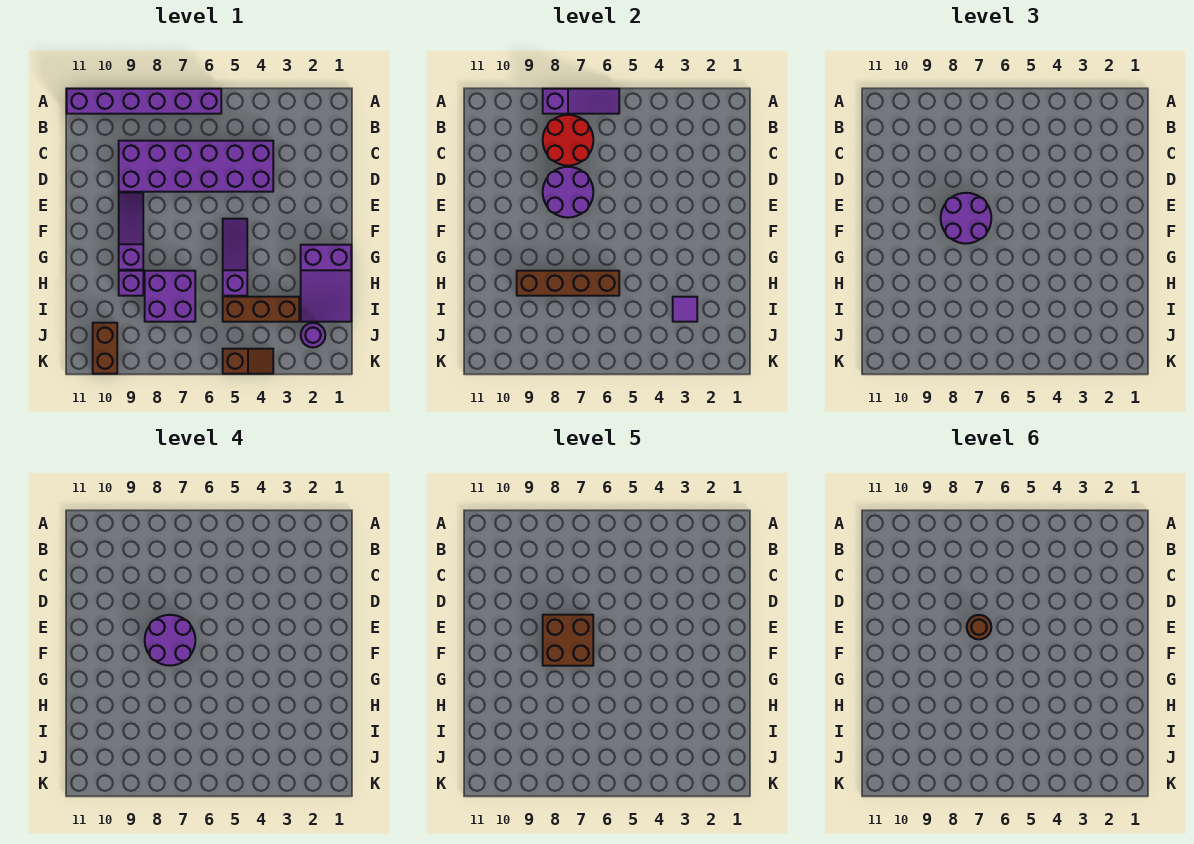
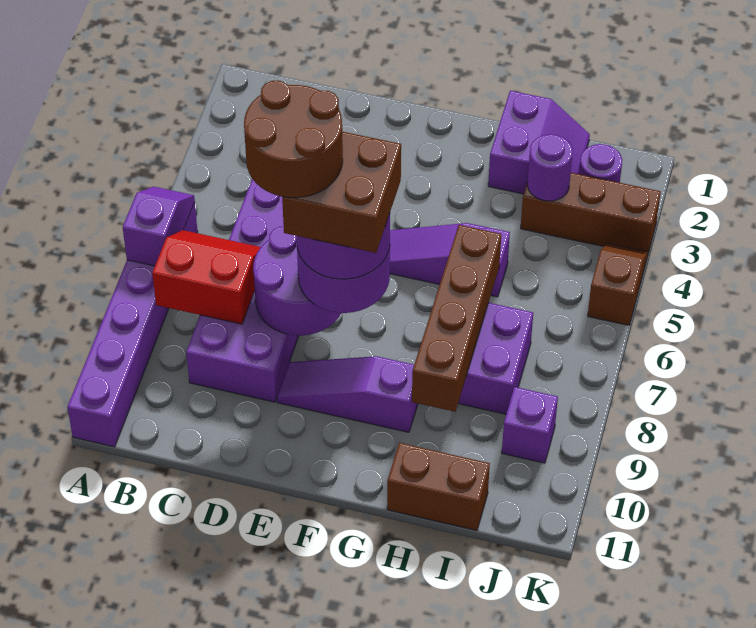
purple slope A6:A8 level 2 top 8 -> purple slope A6:A7 level 2 top 7
red round brick B7:C8 level 2 -> red slope B7:C8 level 2 top 8
brown round brick E7 level 6 -> brown round brick D7:E8 level 6
purple slope G1:I2 level 1 top G -> purple slope H1:I2 level 1 top H
purple brick H9 level 1 -> purple brick J9 level 1
brown brick I3:I5 level 1 -> brown brick I3:K3 level 1
purple tile I3 level 2 -> purple round brick I3 level 2
brown brick J10:K10 level 1 -> brown brick H11:I11 level 1

